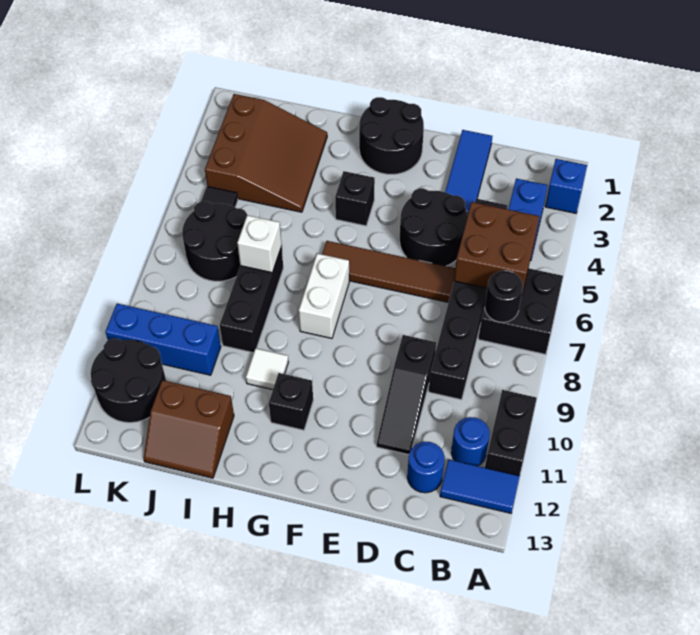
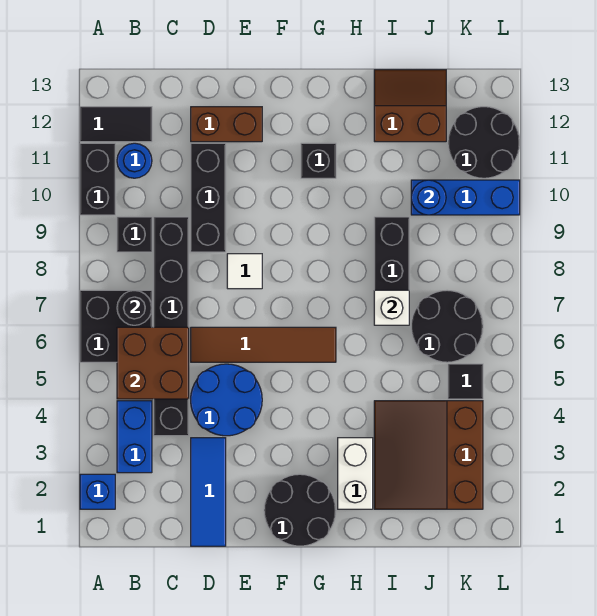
blue tile A12:B12 level 1 -> black tile A12:B12 level 1
blue round brick C12 level 1 -> blue round brick J10 level 2
black round brick D4:E5 level 1 -> blue round brick D4:E5 level 1
black slope D9:D11 level 1 top 9 -> black brick D9:D11 level 1
none -> brown brick D12:E12 level 1
black brick G4 level 1 -> black brick B9 level 1
white brick G7:G8 level 1 -> white brick H2:H3 level 1
white tile H10 level 1 -> white tile E8 level 1

